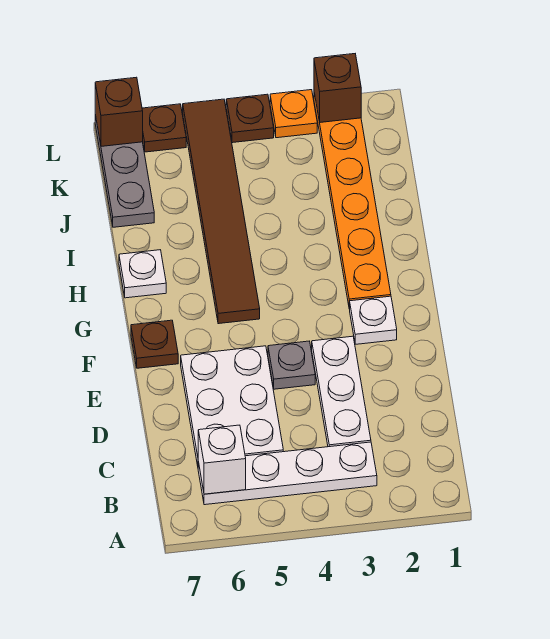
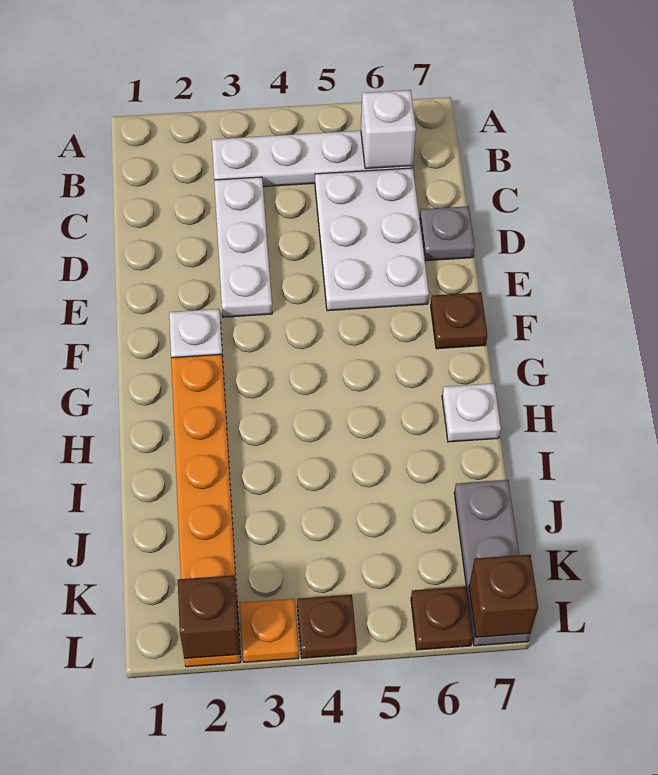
grey plate E4 level 1 -> grey plate D7 level 1
brown tile G5:L5 level 1 -> none

